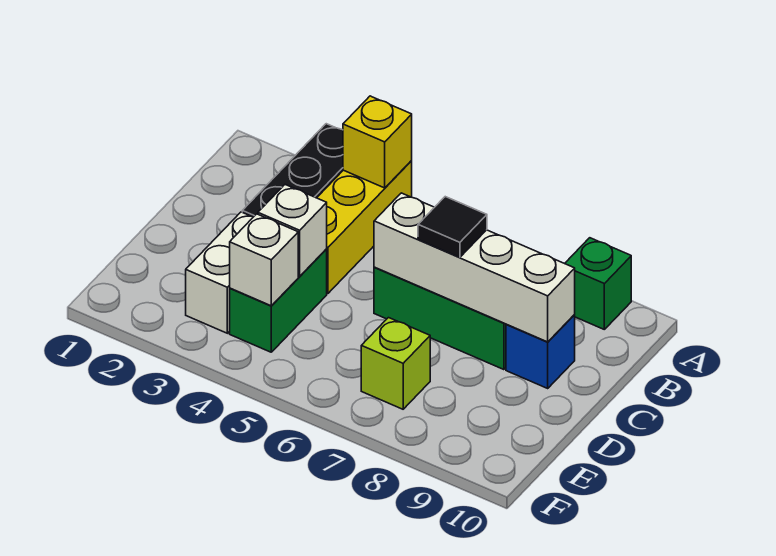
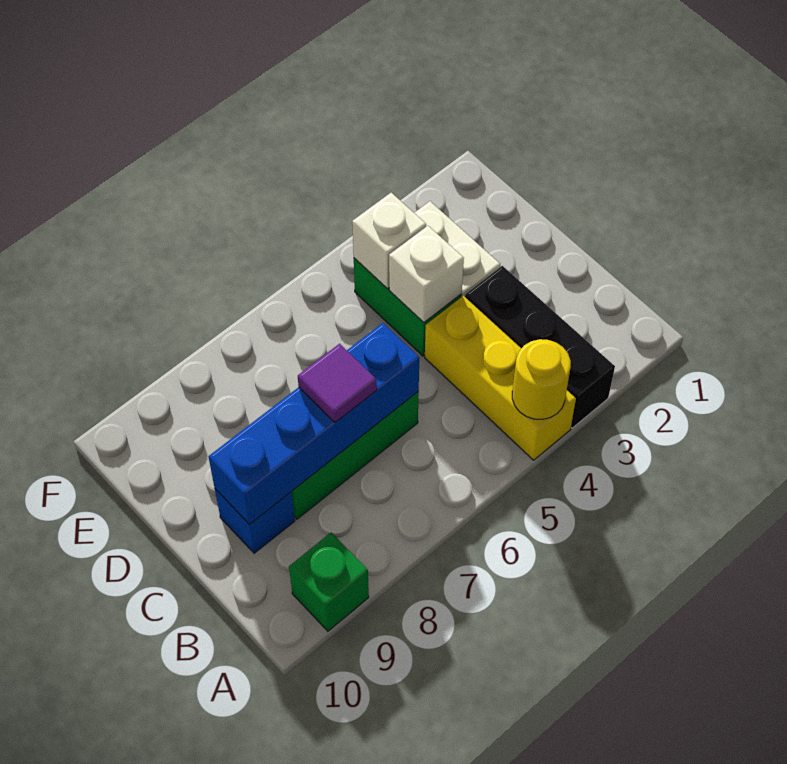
yellow brick A4 level 2 -> yellow round brick A4 level 2
white brick C6:C9 level 2 -> blue brick C6:C9 level 2
black tile C7 level 3 -> purple tile C7 level 3
lime brick E7 level 1 -> none

